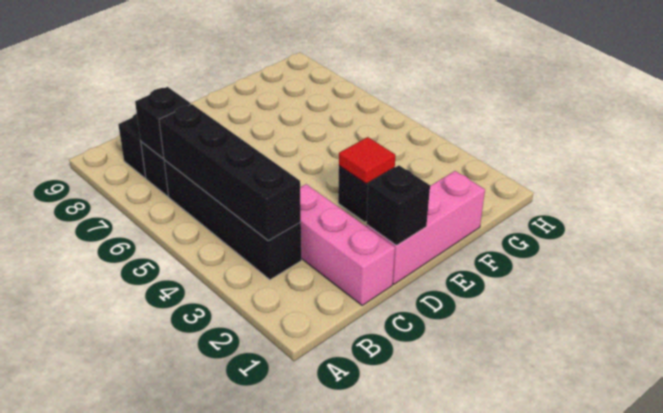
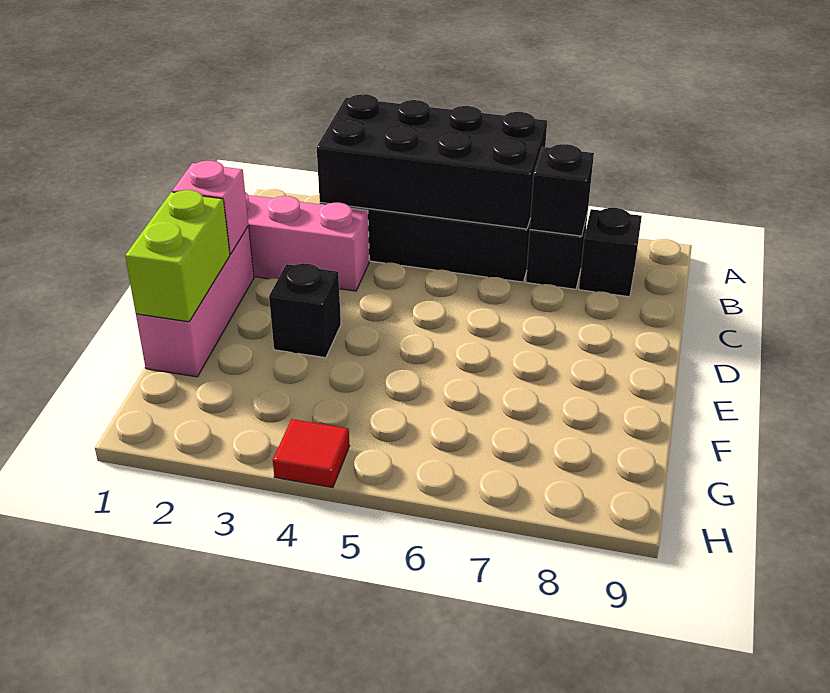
black brick B3:B6 level 2 -> black brick A3:B6 level 2
black brick D1 level 2 -> pink brick D1 level 2
none -> lime brick E1:F1 level 2
red tile E3 level 2 -> red tile H4 level 1

